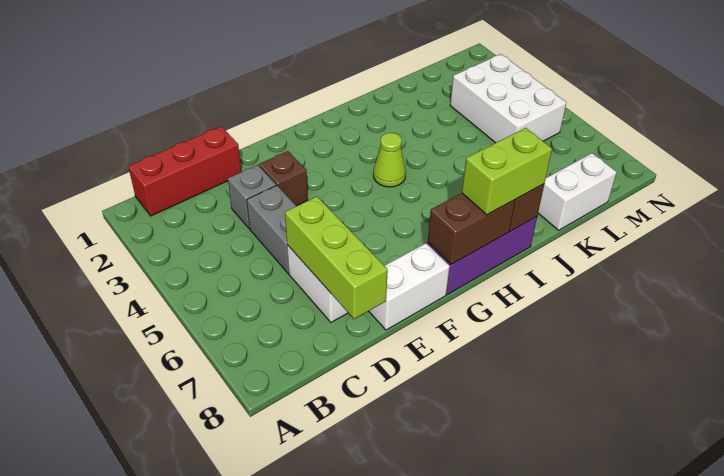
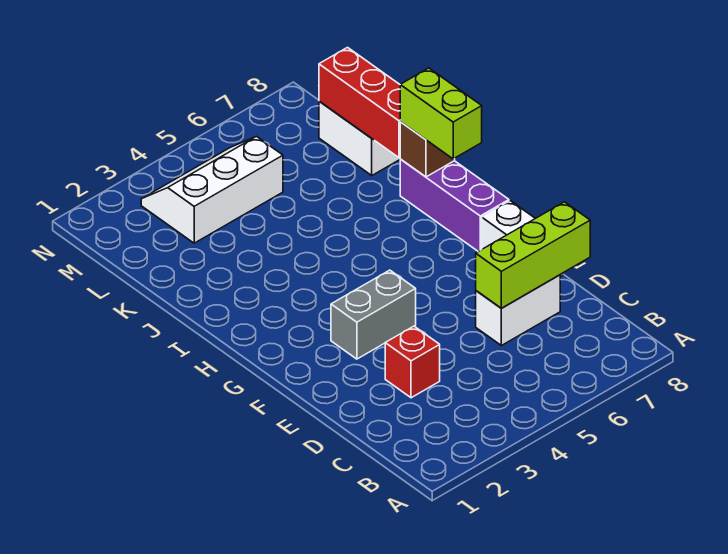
red brick B1:D1 level 1 -> red brick J8:L8 level 2
grey brick D3 level 1 -> red brick D3 level 1
grey brick D4:D5 level 1 -> grey brick F3:F4 level 1
brown brick E3 level 1 -> none
brown brick G8:H8 level 2 -> none
lime cone H4 level 1 -> none
white brick L3:M5 level 1 -> white slope L3:M5 level 1 top L

